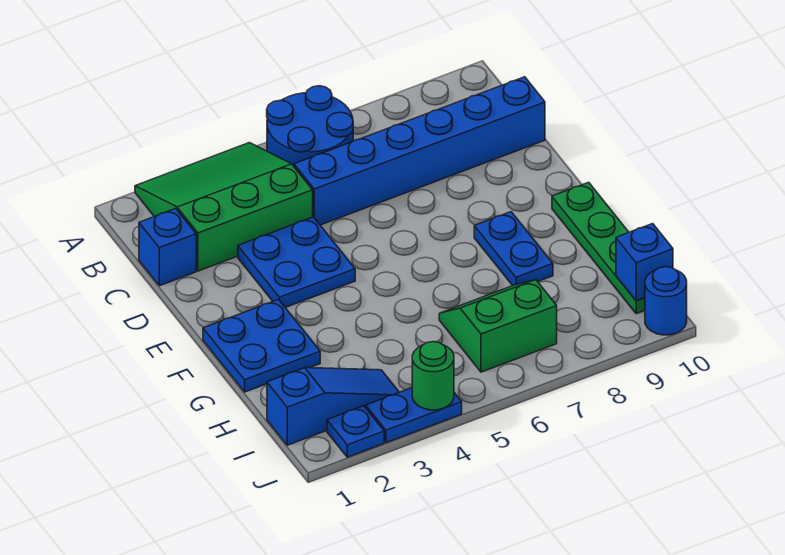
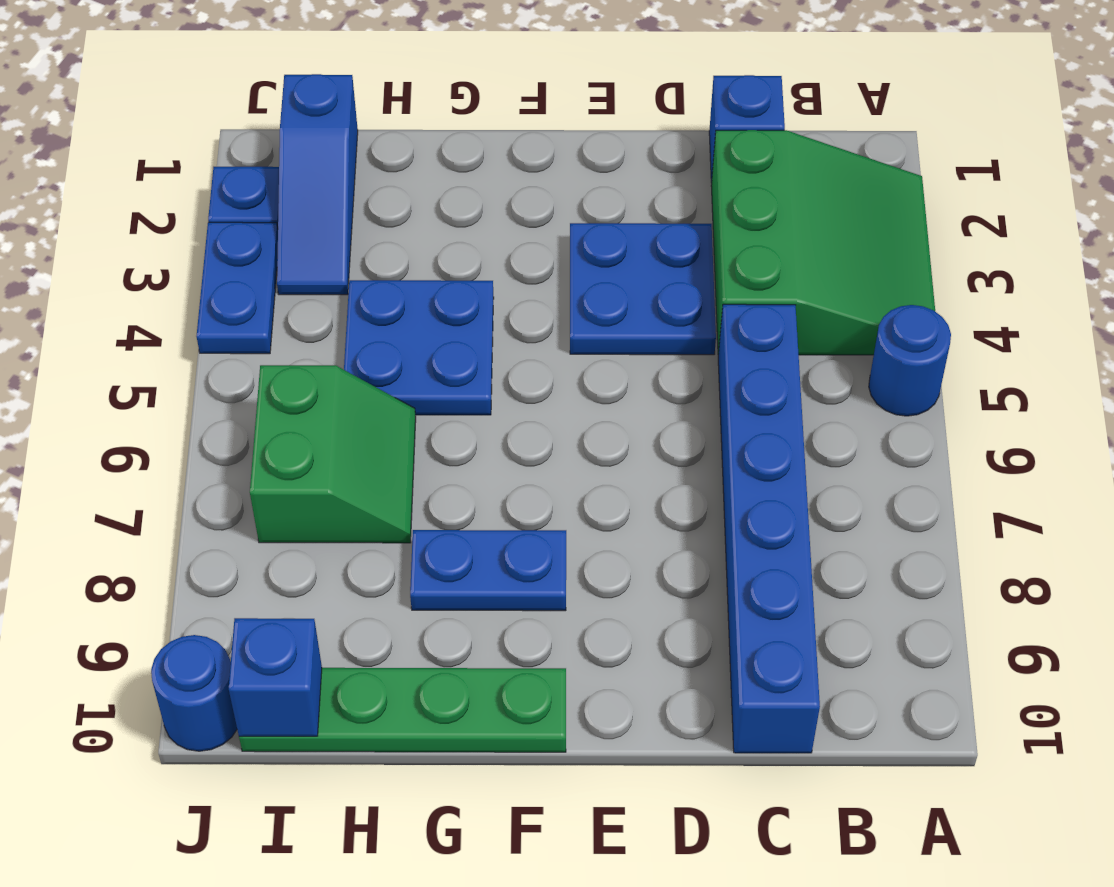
blue round brick A5:B6 level 1 -> blue round brick A5 level 1
blue plate F1:G2 level 1 -> blue plate G4:H5 level 1
green round brick J4 level 2 -> none

